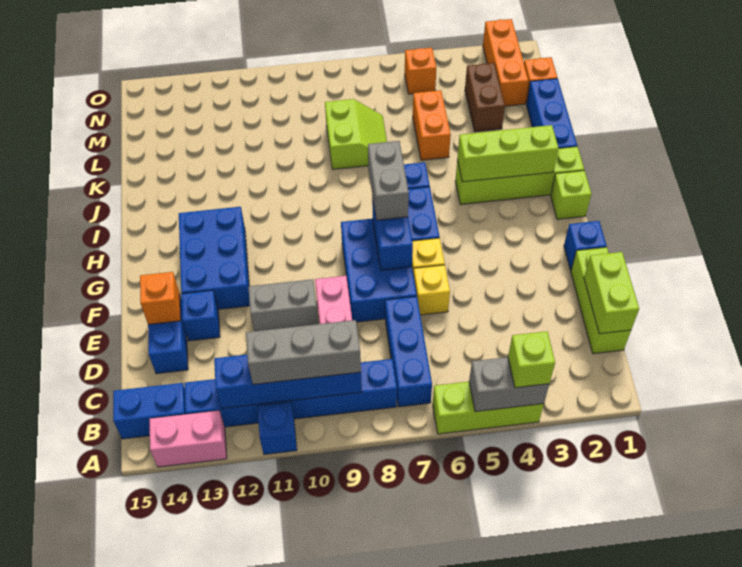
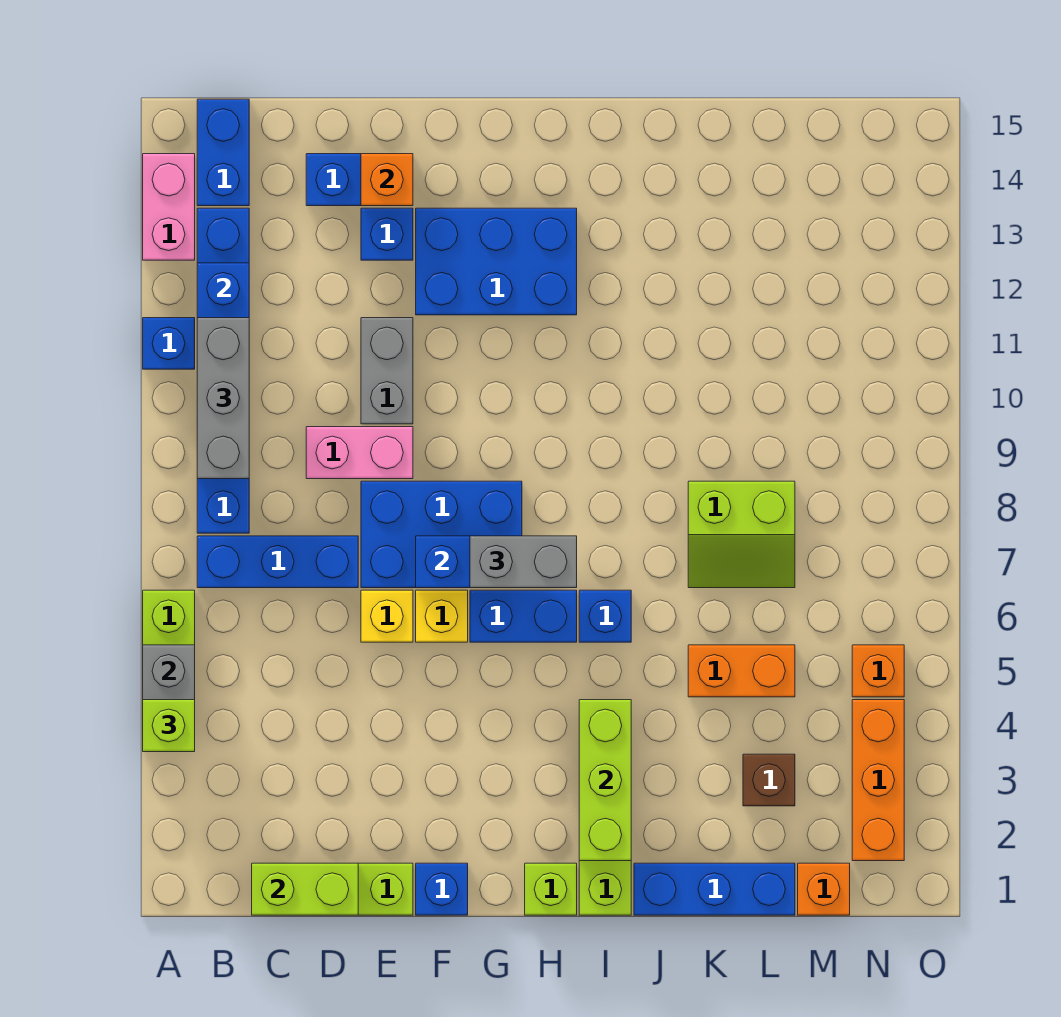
brown brick L3:M3 level 1 -> brown brick L3 level 1
orange brick M2:O2 level 1 -> orange brick N2:N4 level 1

